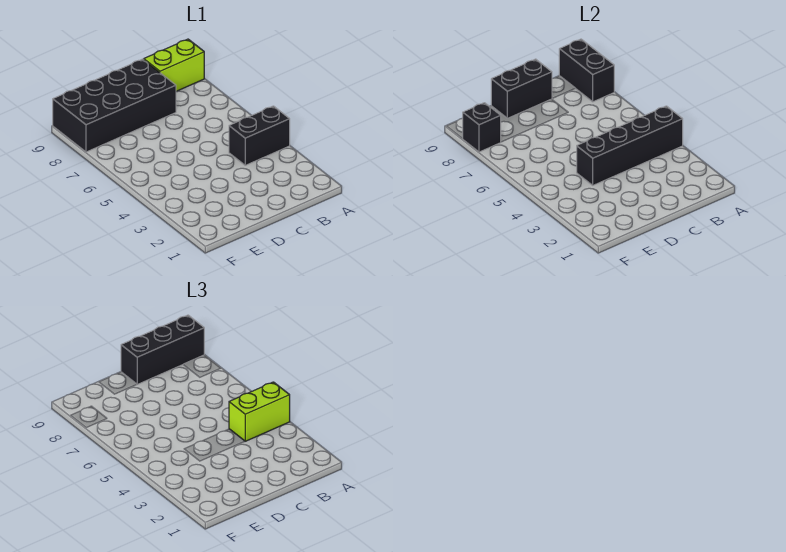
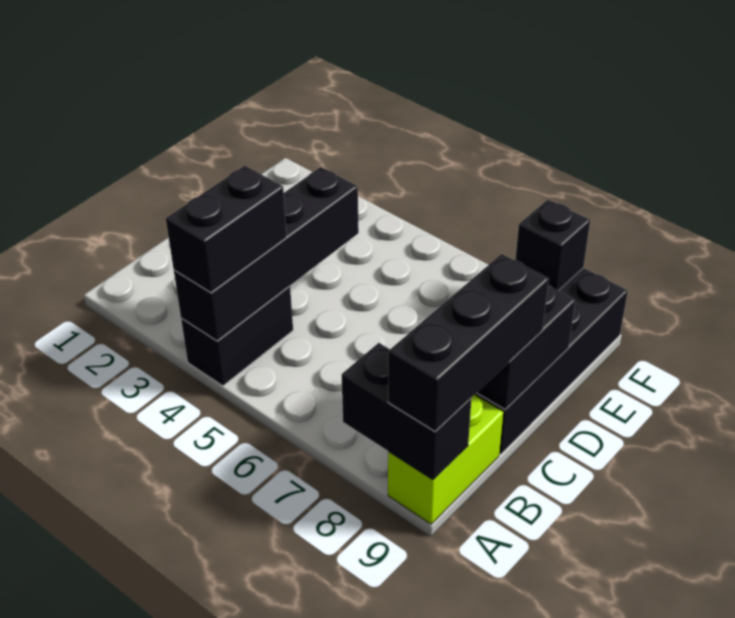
lime brick A4:B4 level 3 -> black brick A4:B4 level 3

